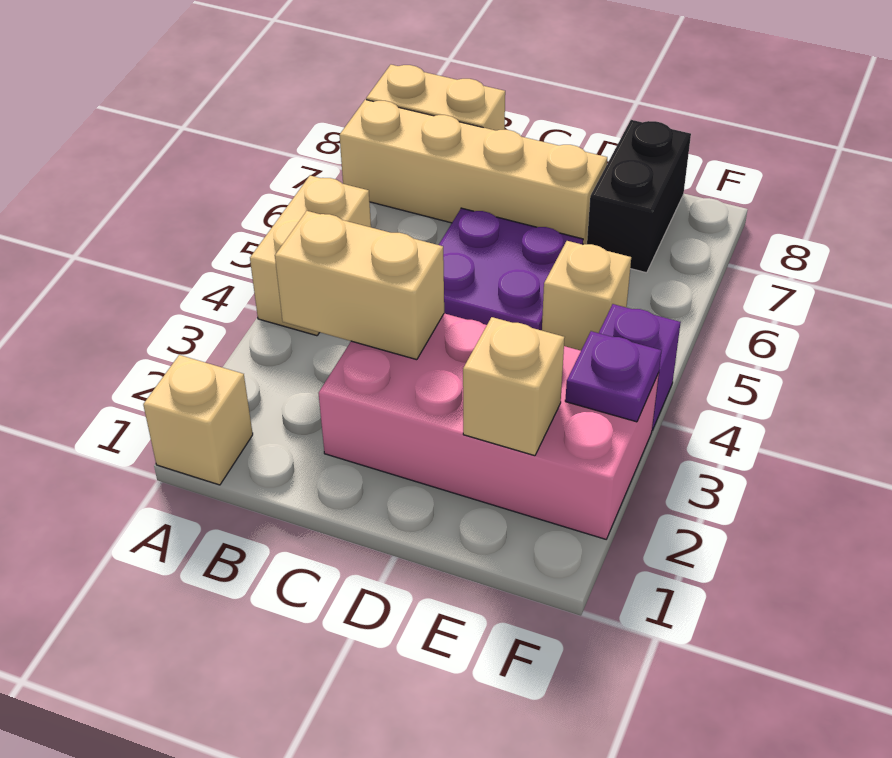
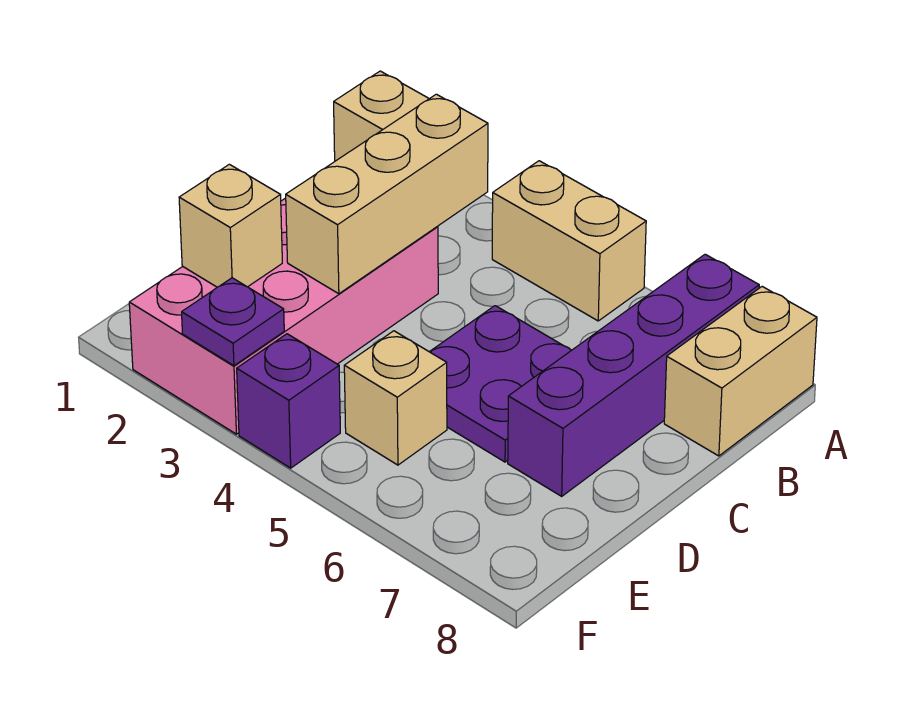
tan brick A7:D7 level 1 -> purple brick A7:D7 level 1
tan brick B3:C3 level 2 -> tan brick B3:D3 level 2
black brick E7:E8 level 1 -> none

